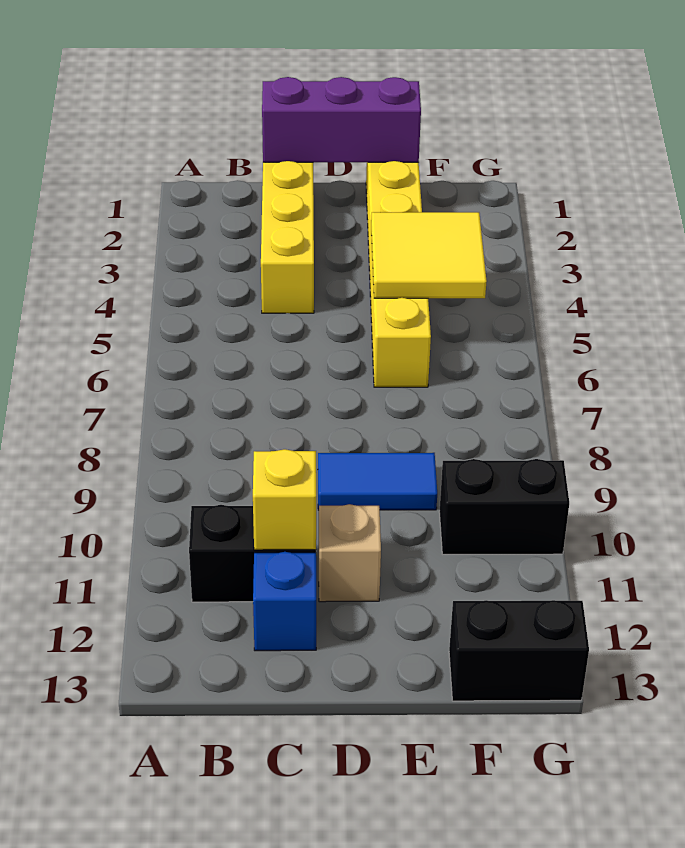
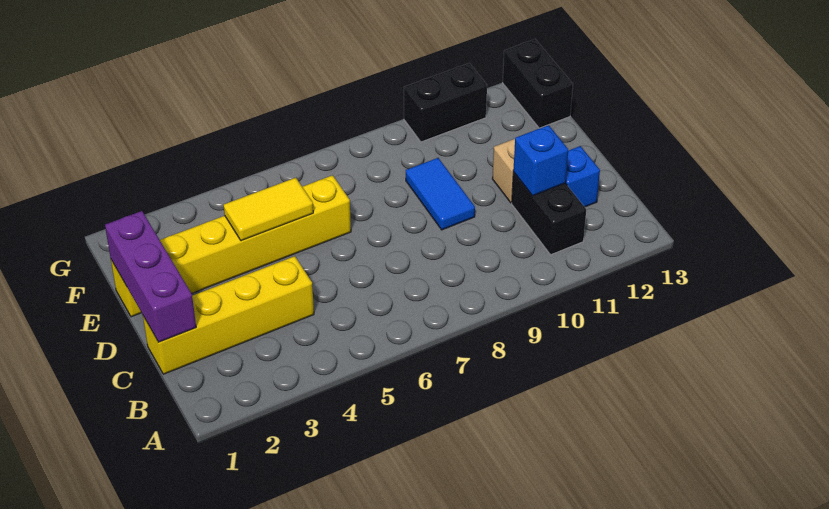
yellow brick C11 level 2 -> blue brick C11 level 2
yellow tile E4:F5 level 2 -> yellow tile E4:E5 level 2
black brick F10:G10 level 1 -> black brick G10:G11 level 1

